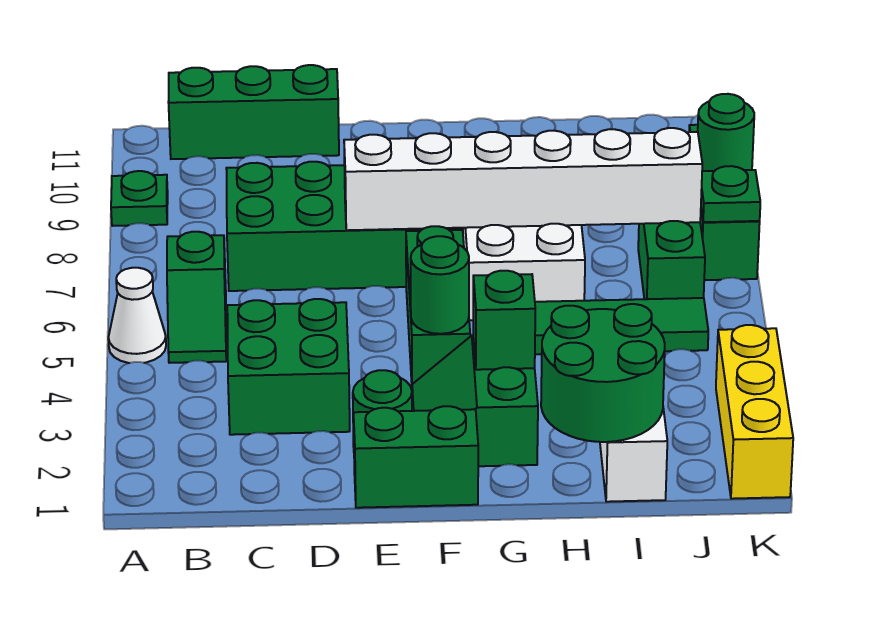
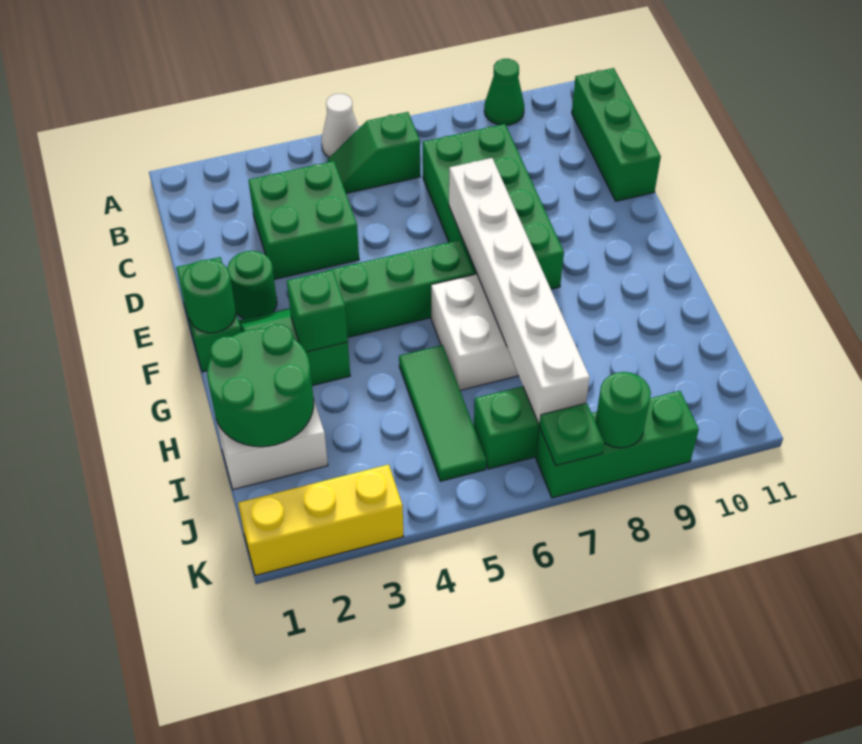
green plate A9 level 1 -> green cone A9 level 1
green round brick F4 level 2 -> green round brick F1 level 2

